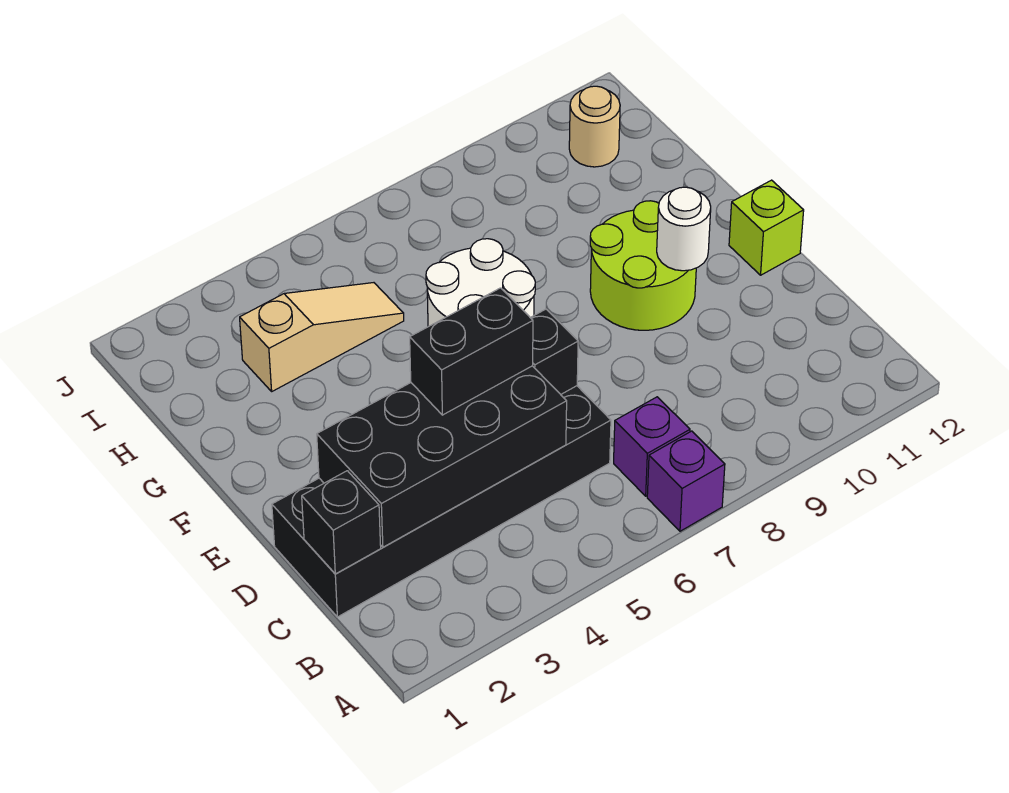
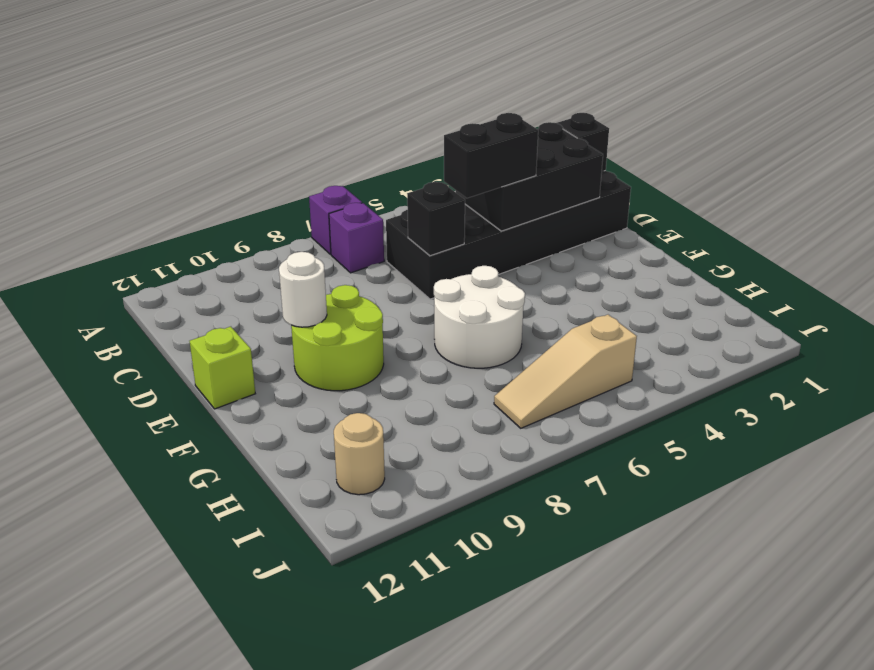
black brick C2:D5 level 2 -> black brick C2:D4 level 2
tan slope H3:H5 level 1 top 3 -> tan slope I5:I7 level 1 top 5

